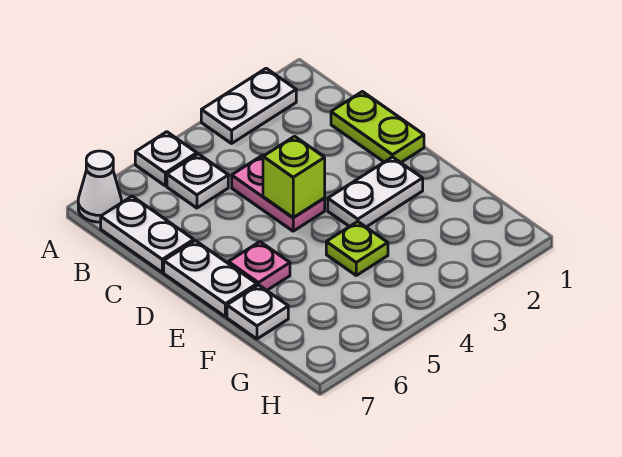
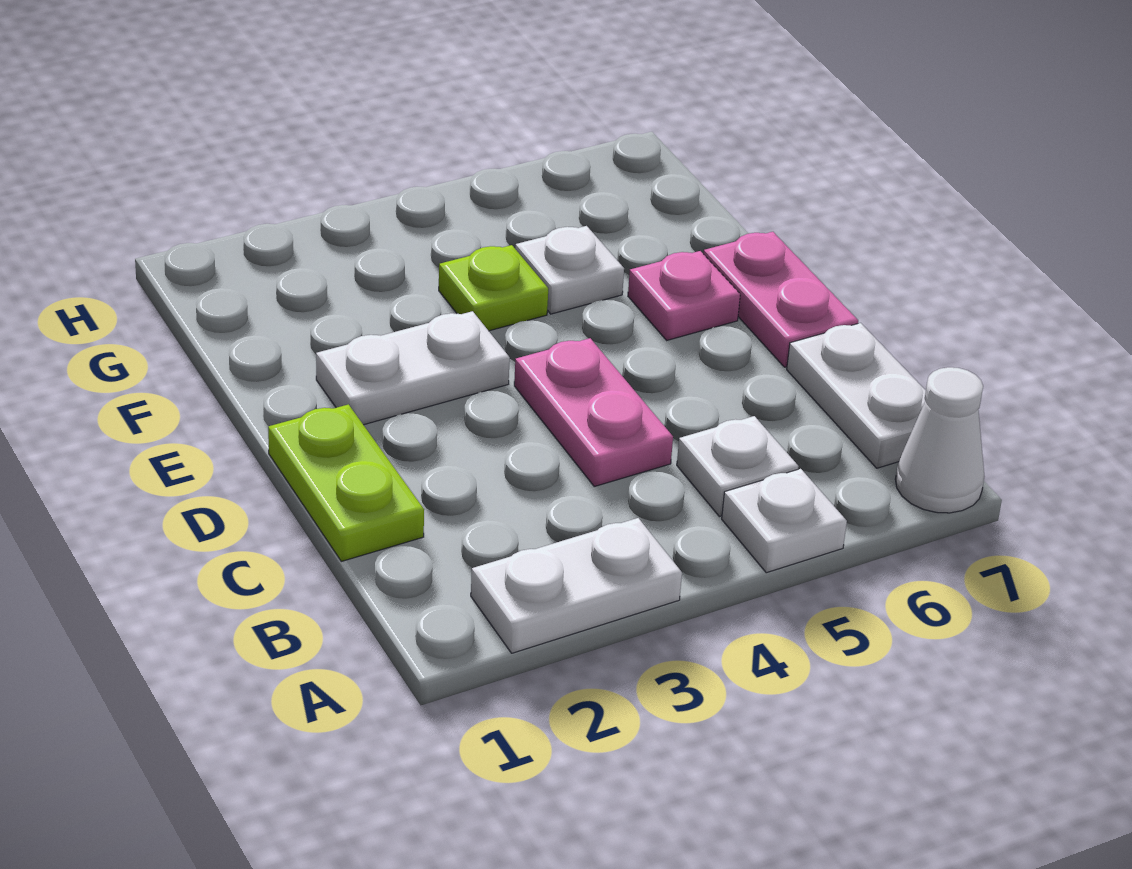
lime brick D4 level 2 -> none
white plate D7:E7 level 1 -> pink plate D7:E7 level 1
white plate F7 level 1 -> white plate F5 level 1

